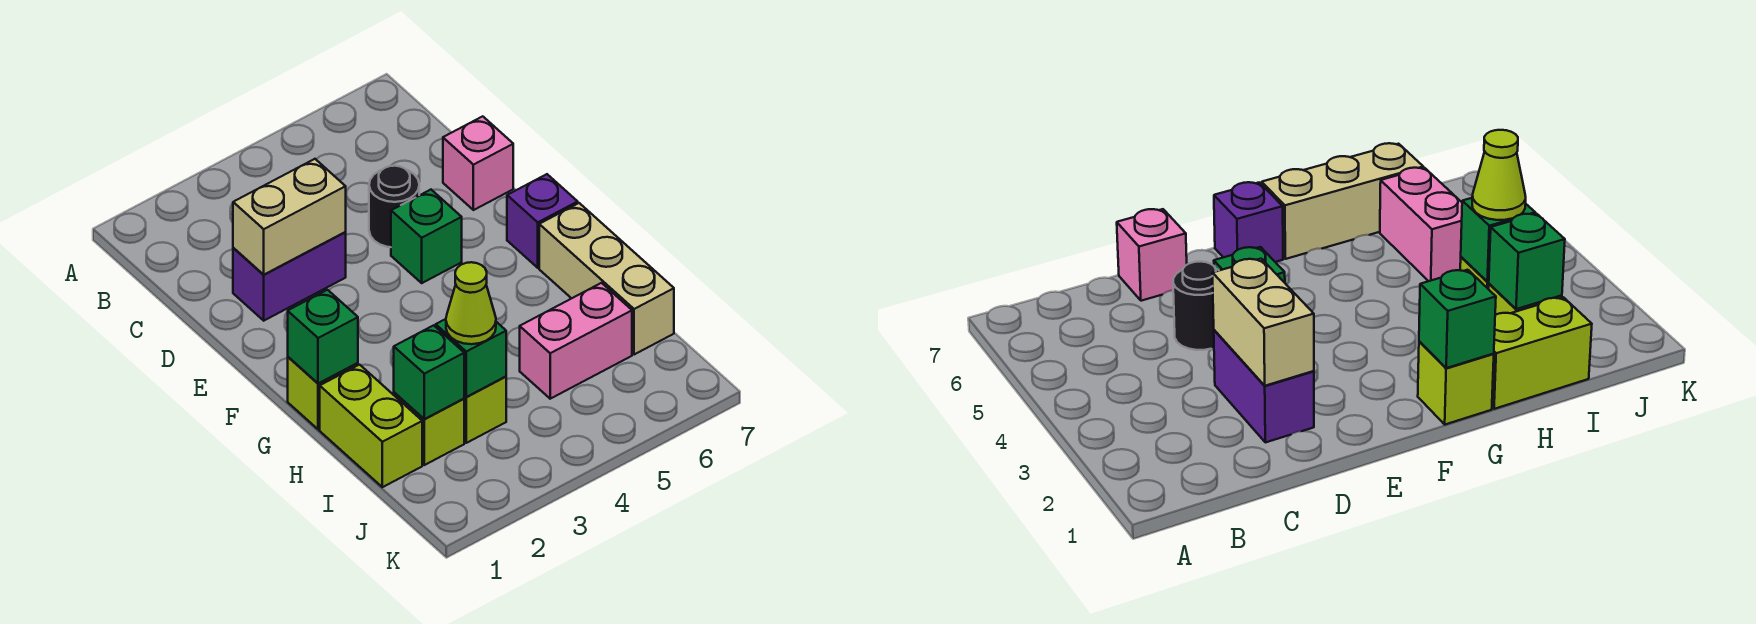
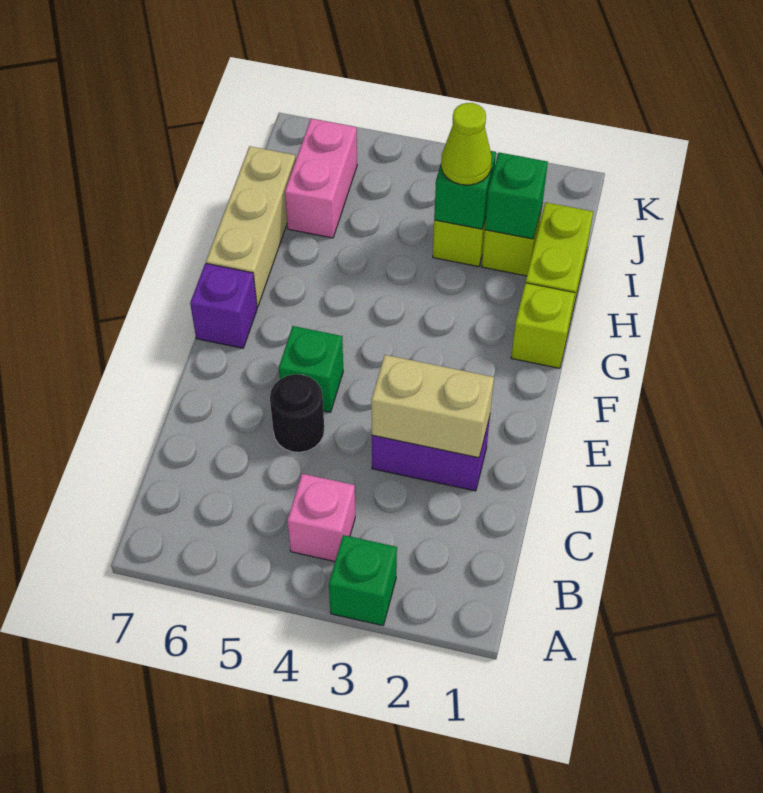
pink brick D7 level 1 -> pink brick B4 level 1
green brick G1 level 2 -> green brick A3 level 1
pink brick I5:I6 level 1 -> pink brick I6:J6 level 1

